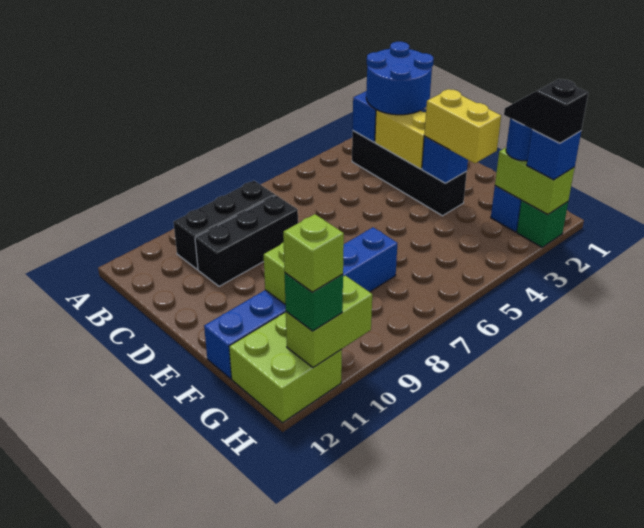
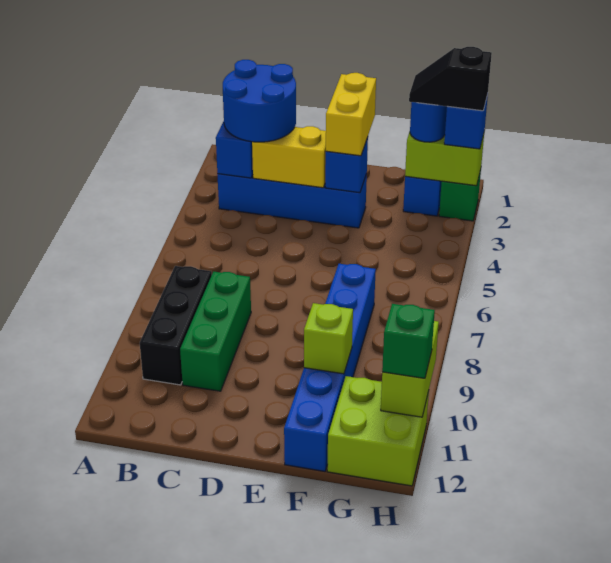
black brick B3:E3 level 1 -> blue brick B3:E3 level 1
black brick C8:C10 level 1 -> green brick C8:C10 level 1
yellow brick E3:F3 level 3 -> yellow brick E2:E3 level 3
lime brick H11 level 4 -> none

